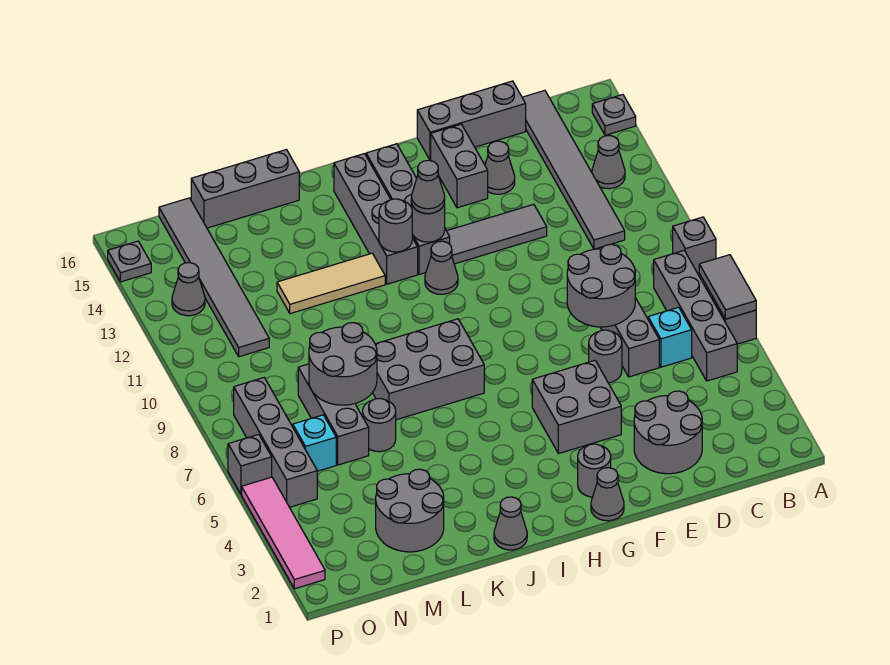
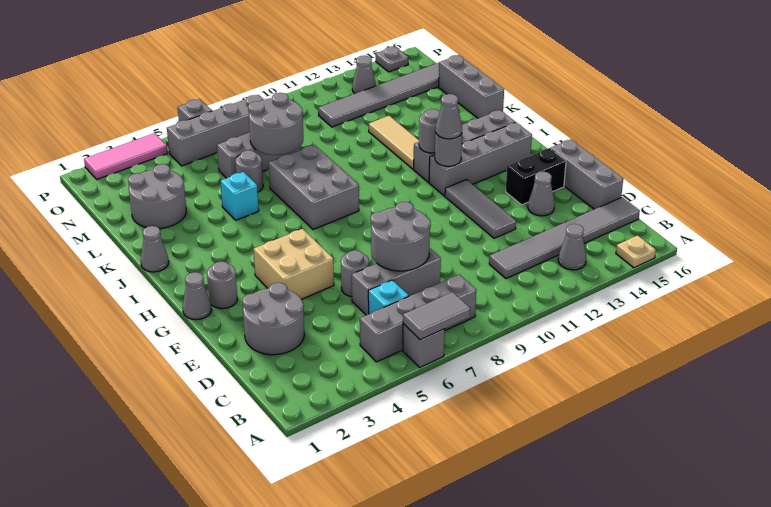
grey brick A9 level 1 -> none
grey plate A15 level 1 -> tan plate A15 level 1
grey brick F4:G5 level 1 -> tan brick F4:G5 level 1
grey brick F14:F15 level 1 -> black brick F14:F15 level 1
grey cone H11 level 1 -> none
cyan brick N6 level 1 -> cyan brick K5 level 1
pink tile P2:P5 level 1 -> pink tile P2:P4 level 1

